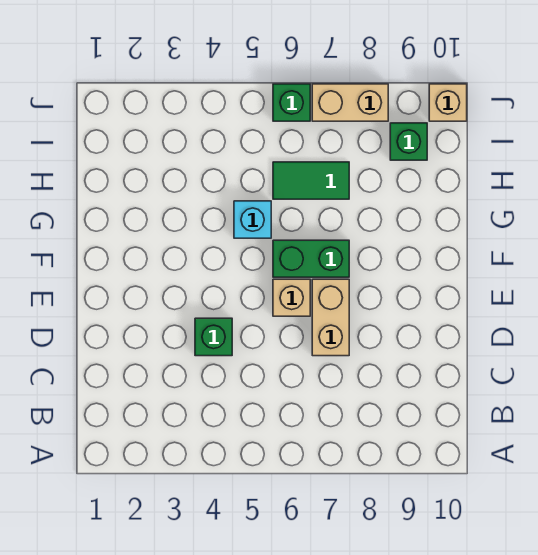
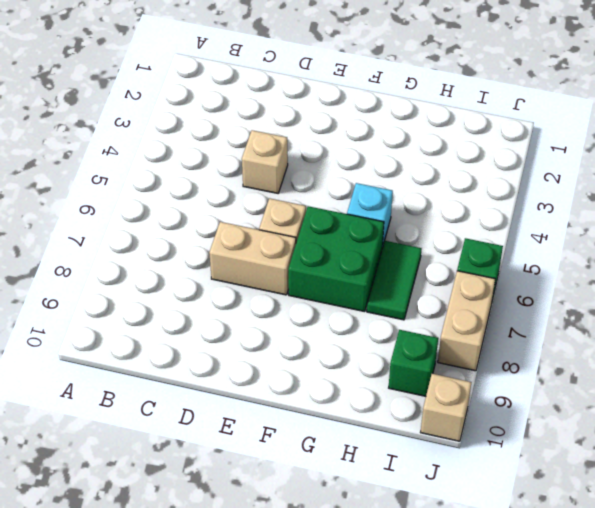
green brick D4 level 1 -> tan brick D4 level 1
green brick F6:F7 level 1 -> green brick F6:G7 level 1

